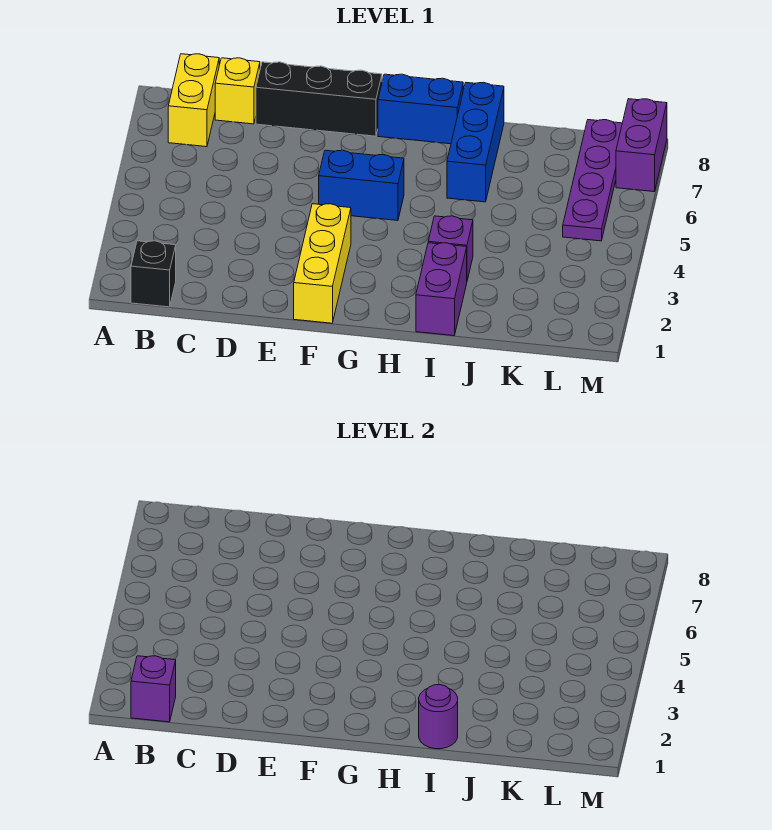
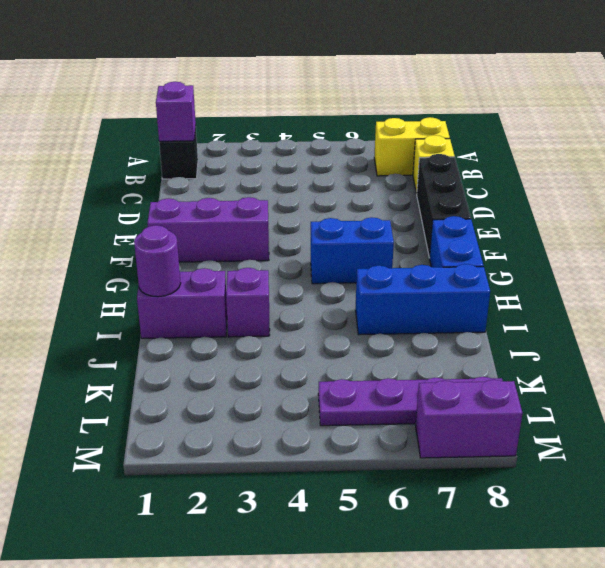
yellow brick F1:F3 level 1 -> purple brick F1:F3 level 1
blue brick F5:G5 level 1 -> blue brick G5:G6 level 1

